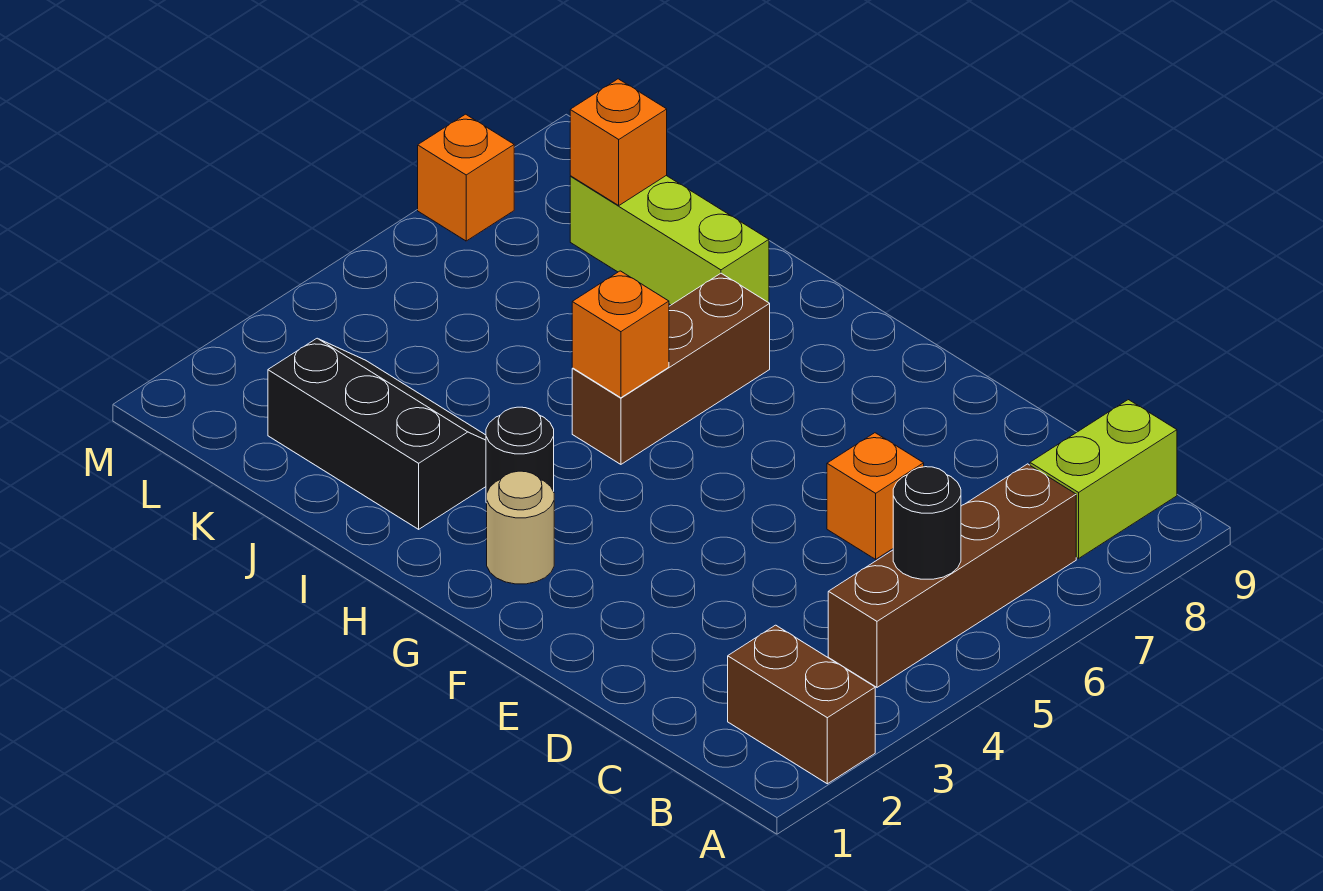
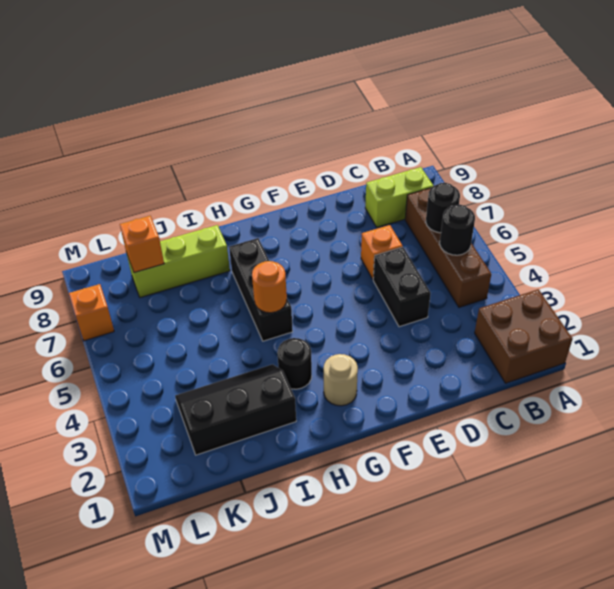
brown brick A2:B2 level 1 -> brown brick A1:B2 level 1
none -> black round brick B6 level 2
lime brick B8:B9 level 1 -> lime brick B8:C8 level 1
none -> black brick D4:D5 level 1
brown brick H5:H7 level 1 -> black brick H5:H7 level 1
orange brick H5 level 2 -> orange round brick H5 level 2

